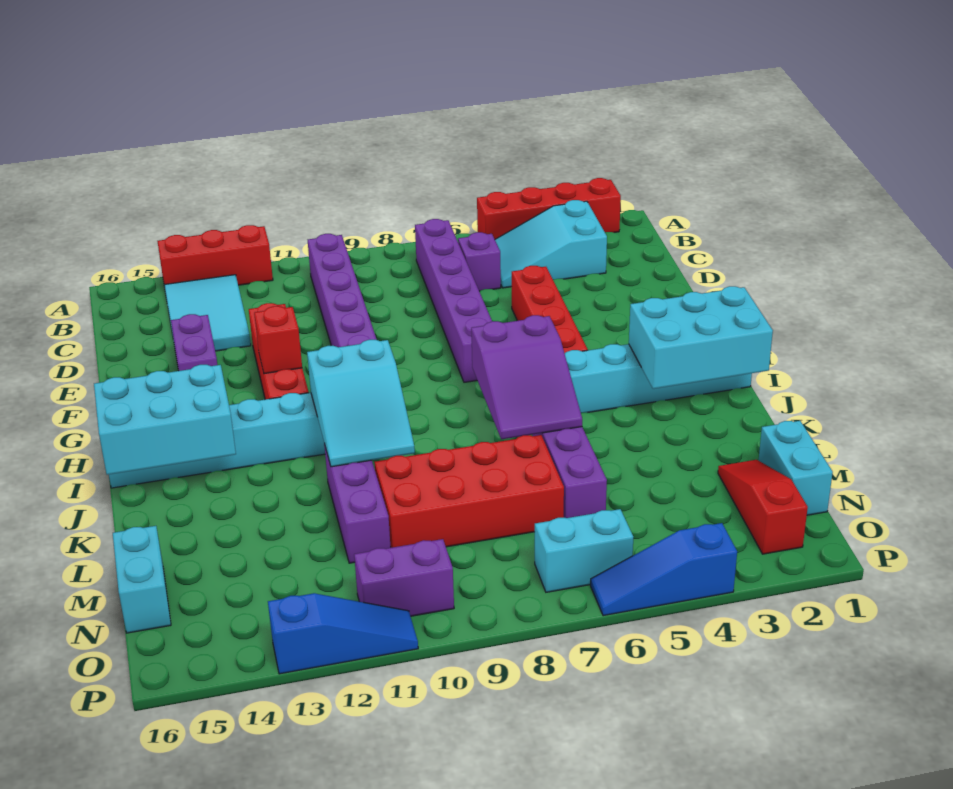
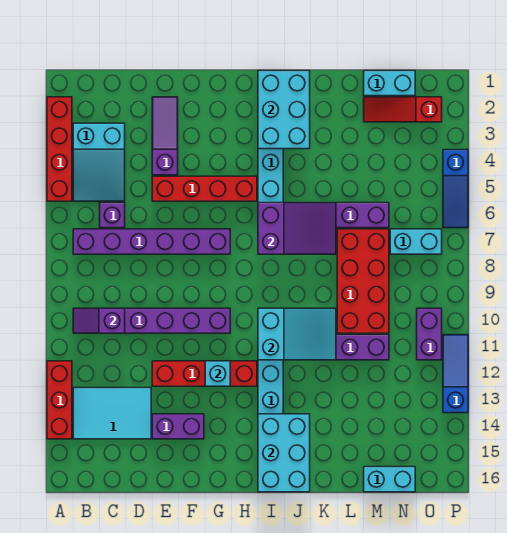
none -> purple slope B10:C10 level 2 top C
none -> purple slope E2:E4 level 1 top 4
red brick G12 level 2 -> cyan brick G12 level 2
cyan brick O6:O7 level 1 -> cyan brick N7:O7 level 1

